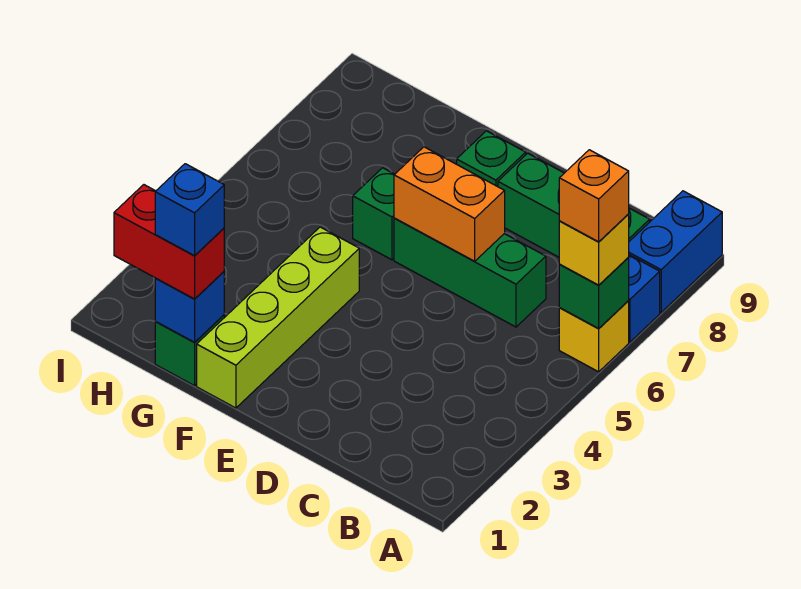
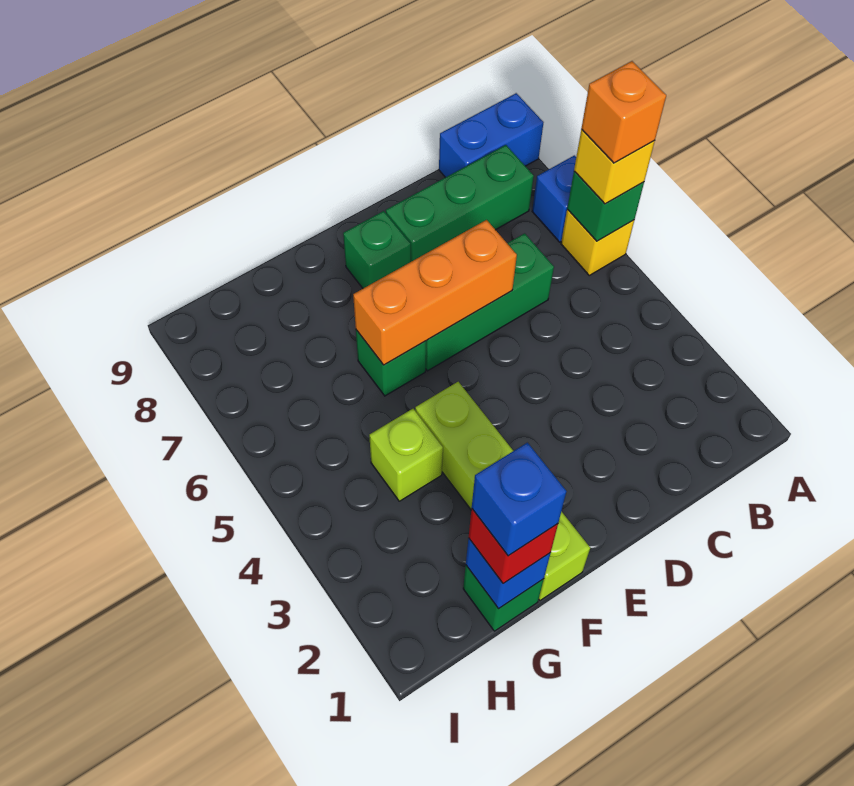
blue brick A8:A9 level 1 -> blue brick A9:B9 level 1
orange brick D6:E6 level 2 -> orange brick D6:F6 level 2
red brick G1:H1 level 3 -> red brick G1 level 3
none -> lime brick G4 level 1

